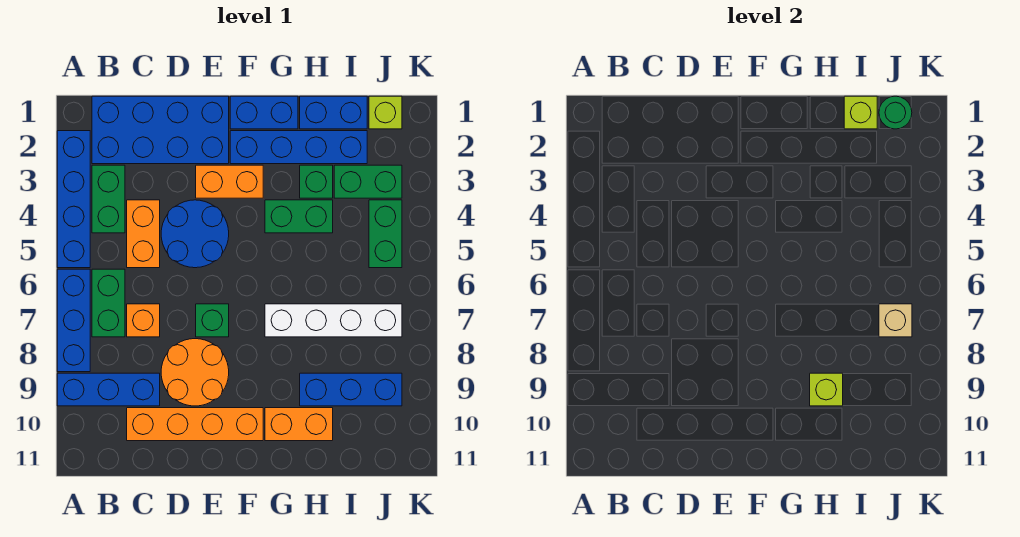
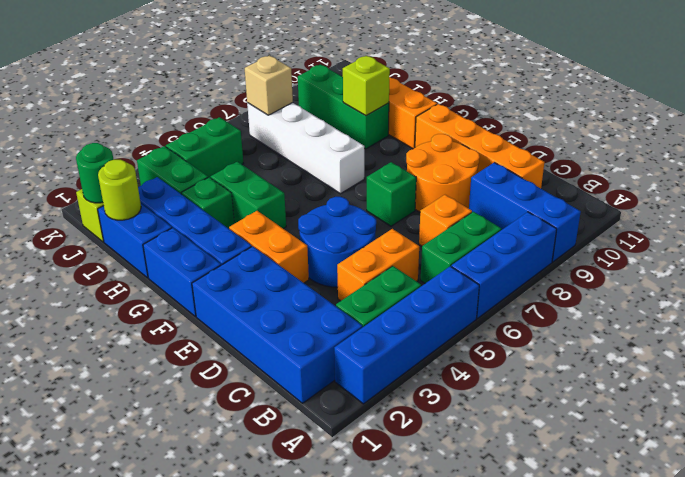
blue brick H9:J9 level 1 -> green brick H9:J9 level 1
lime brick I1 level 2 -> lime round brick I1 level 2

